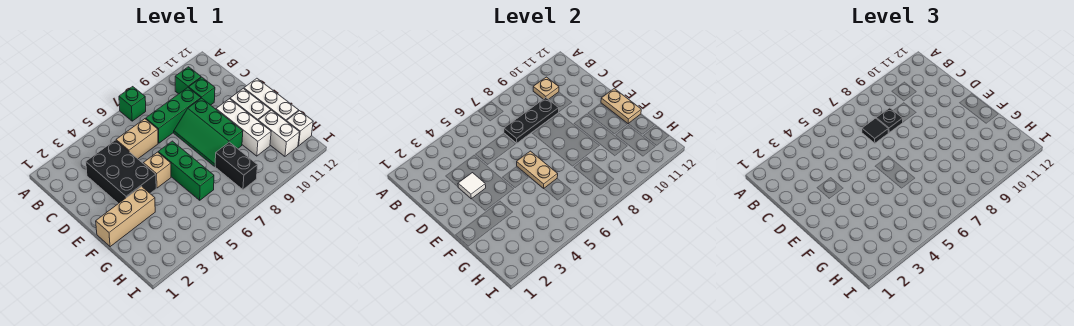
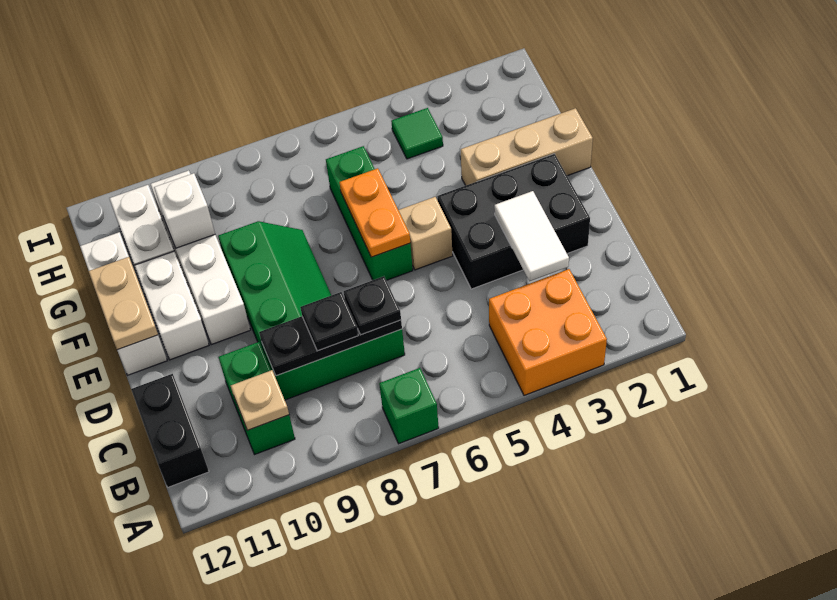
none -> orange brick A3:B4 level 1
black brick C3:E4 level 1 -> black brick D2:E4 level 1
tan brick C5:C6 level 1 -> none
black tile C7 level 3 -> black plate C7 level 3
white tile D3 level 2 -> white tile C3:D3 level 2
tan plate E6:F6 level 2 -> orange plate E6:F6 level 2
white brick E10:G10 level 1 -> white brick E10:H10 level 1
black brick G8:H8 level 1 -> black brick B12:C12 level 1
none -> green tile H4 level 1
white brick H12 level 1 -> white brick G10 level 2

